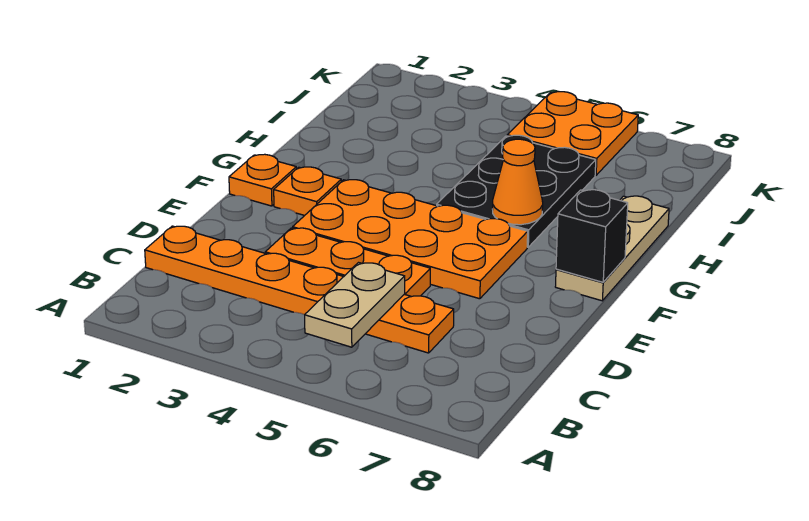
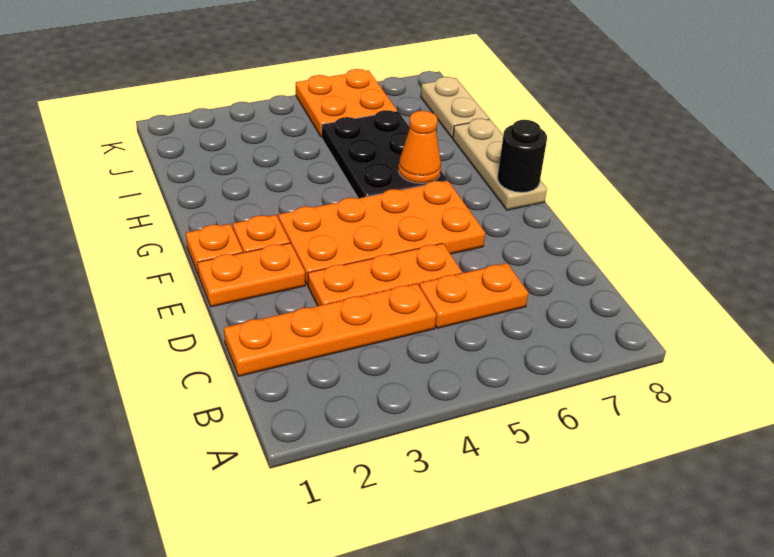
tan plate B5:C5 level 2 -> tan plate I8:J8 level 1
none -> orange plate E1:E2 level 1
black brick F8 level 2 -> black round brick F8 level 2

